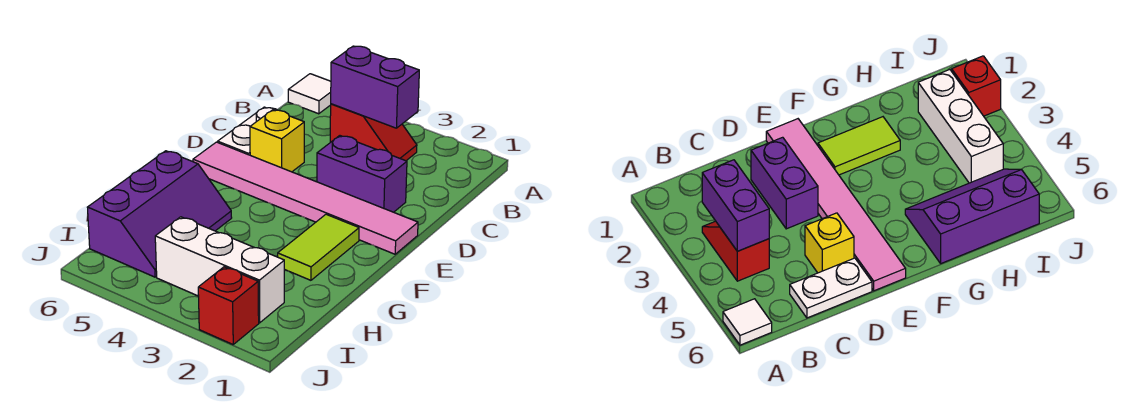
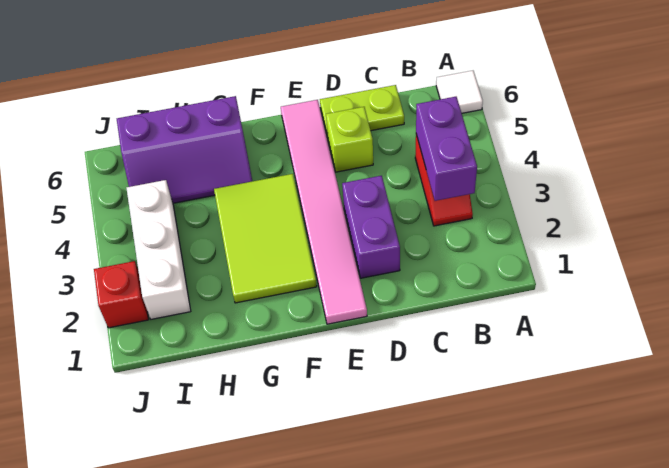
white plate C6:D6 level 1 -> lime plate C6:D6 level 1
yellow brick D5 level 1 -> lime brick D5 level 1
lime tile F2:G2 level 1 -> lime tile F2:G4 level 1

